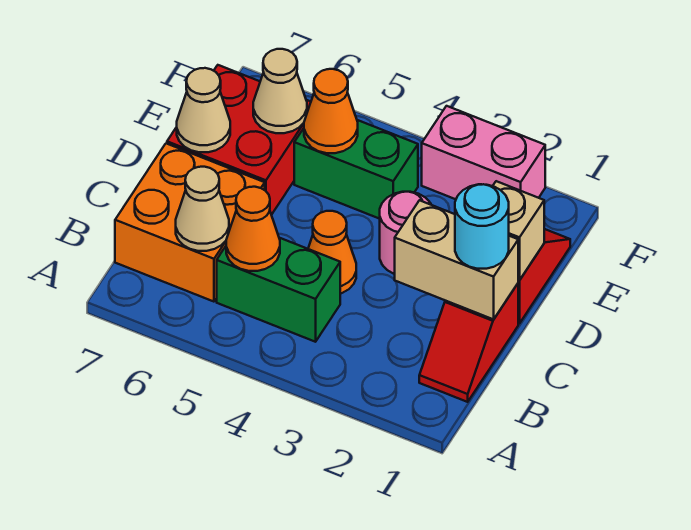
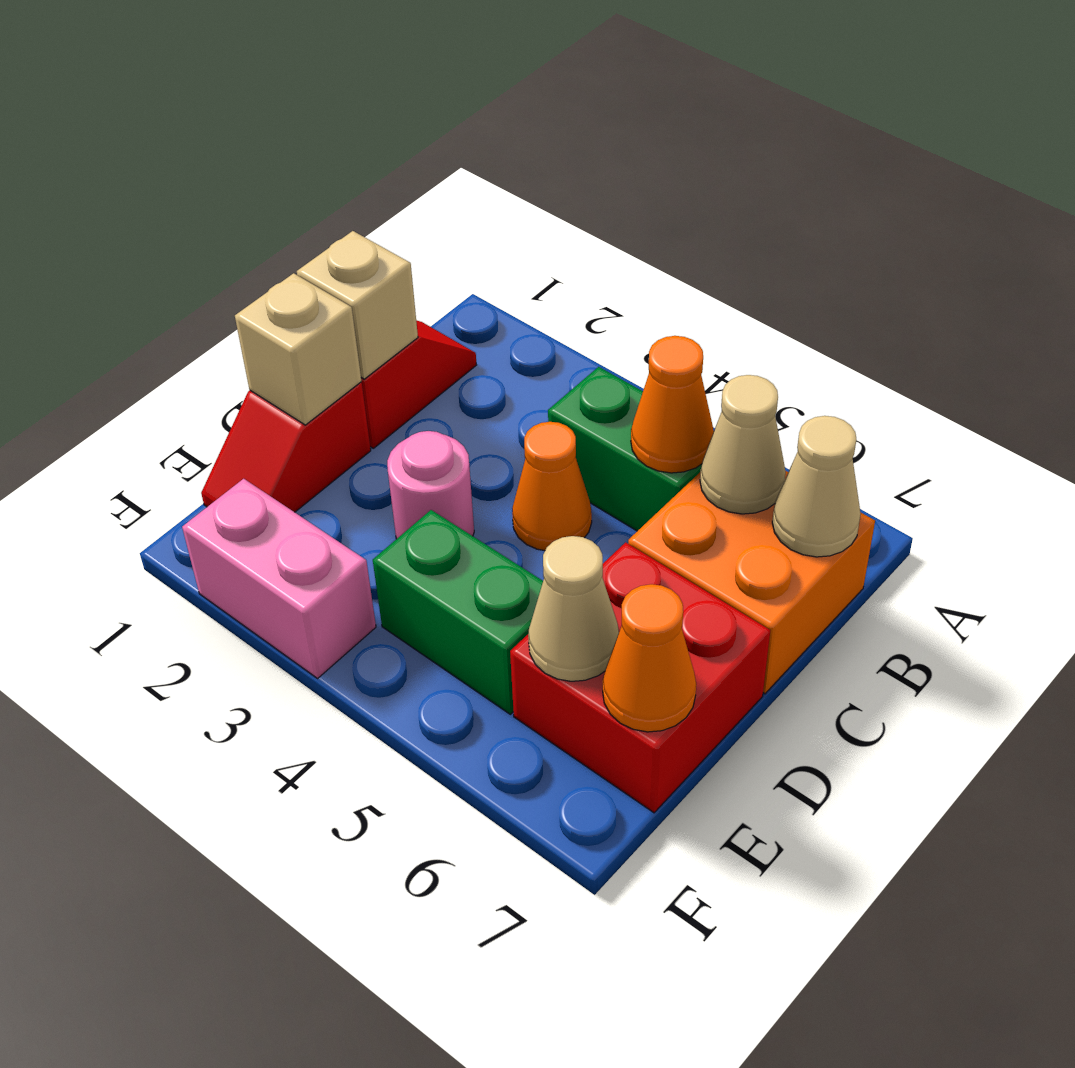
tan brick C1:C2 level 2 -> tan brick C1 level 2
cyan round brick C1 level 3 -> none
tan cone D7 level 2 -> tan cone B7 level 2
orange cone E5 level 2 -> orange cone E7 level 2

